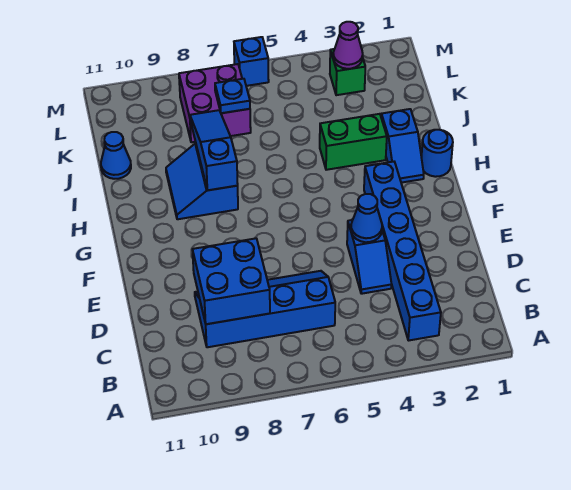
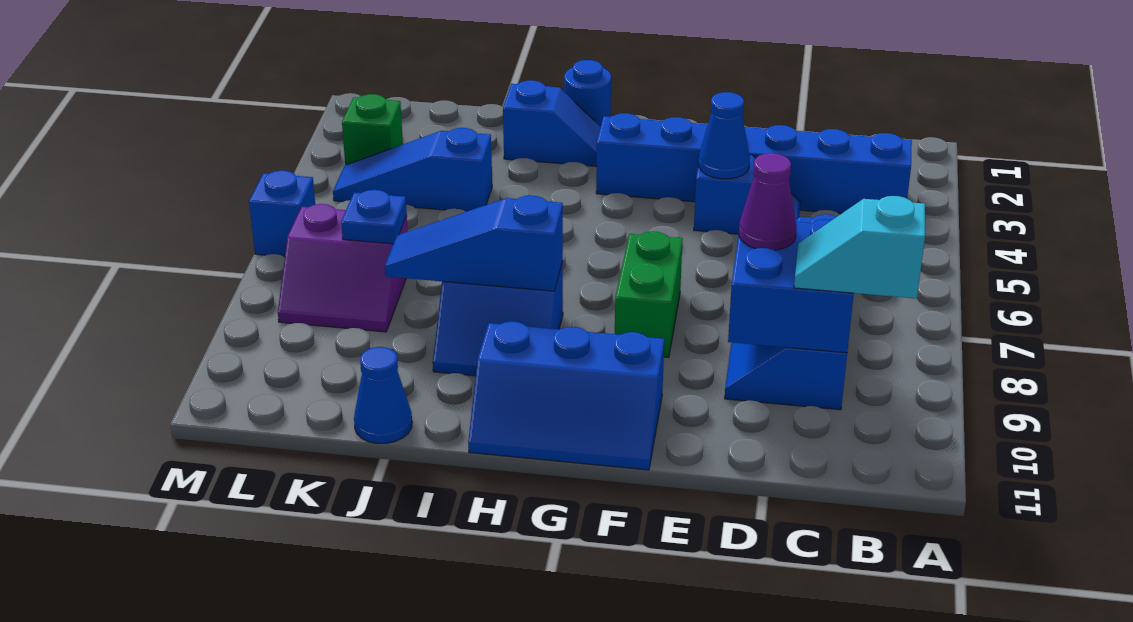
none -> cyan slope B9:C9 level 3 top B
none -> blue slope F10:H11 level 1 top 10
green brick I3:I4 level 1 -> green brick F7:F8 level 1
none -> blue slope J4:L4 level 1 top J
purple brick K7:L8 level 1 -> purple slope K7:L8 level 1 top 7
purple cone L3 level 2 -> purple cone D8 level 3

